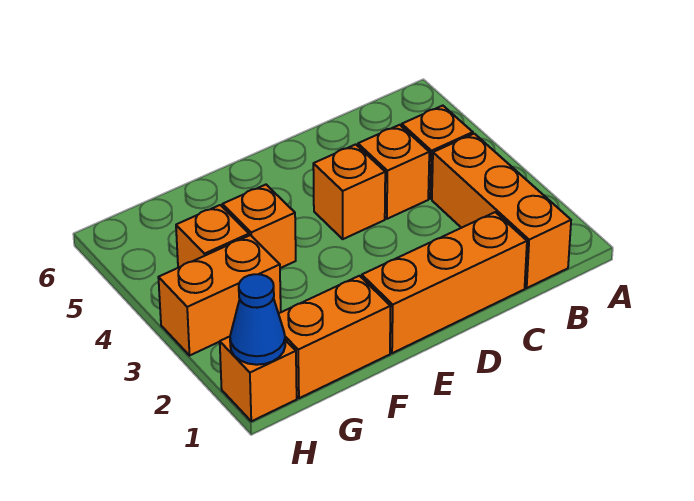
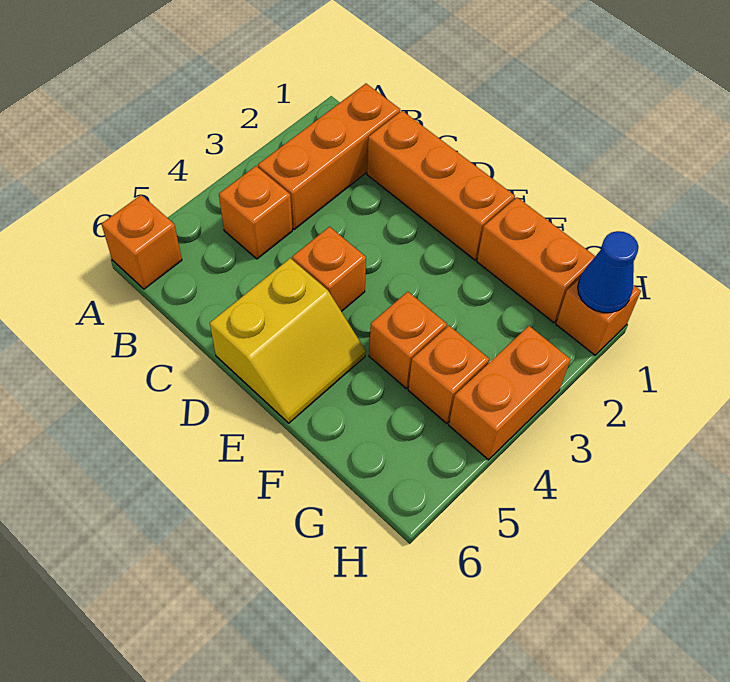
orange brick C4 level 1 -> orange brick A6 level 1
none -> yellow slope D5:E6 level 1 top D
orange brick G3:H3 level 1 -> orange brick H3:H4 level 1

